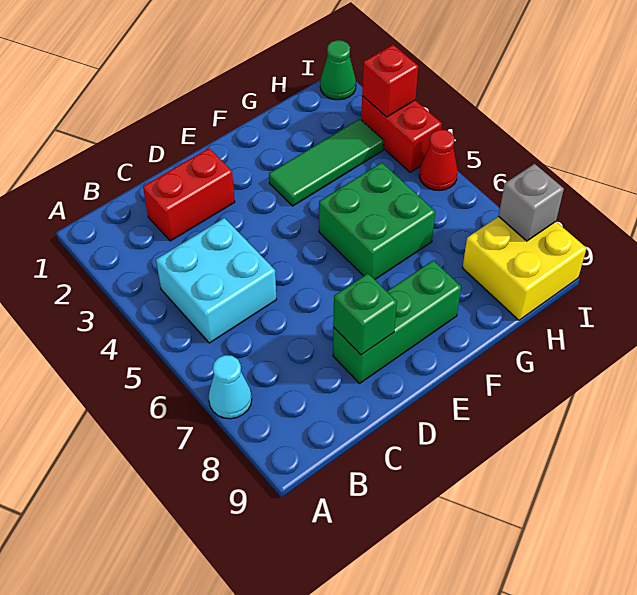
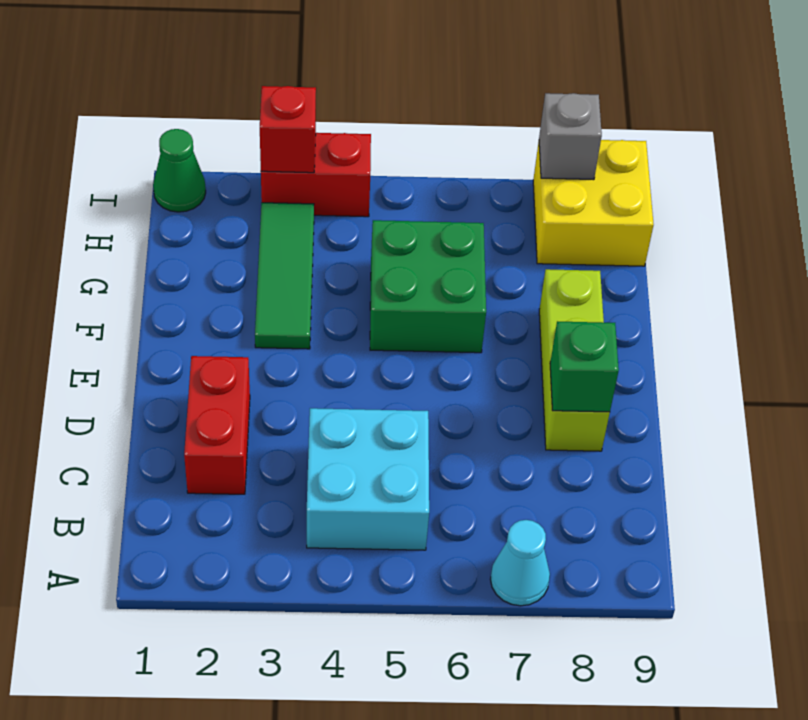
green brick D8:F8 level 1 -> lime brick D8:F8 level 1
red cone I5 level 1 -> none

